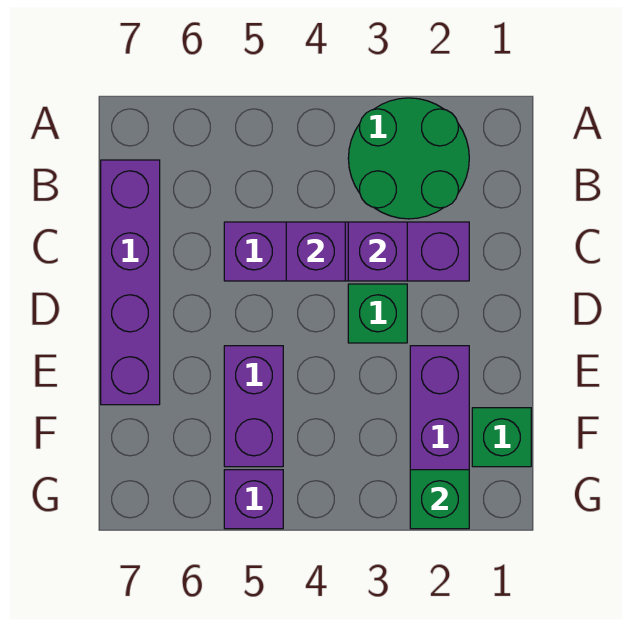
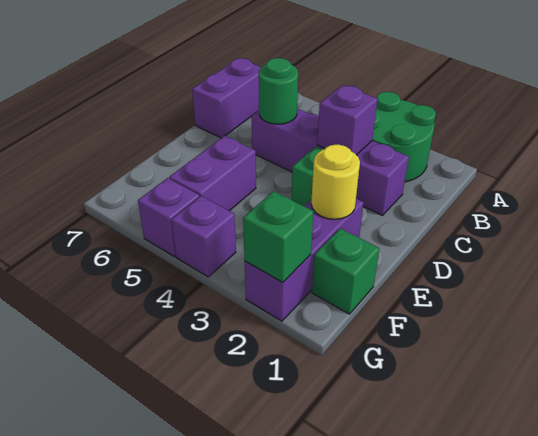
purple brick B7:E7 level 1 -> purple brick B7:C7 level 1
purple brick C4 level 2 -> purple brick G4 level 1
none -> green round brick C5 level 2
none -> yellow round brick E2 level 2

